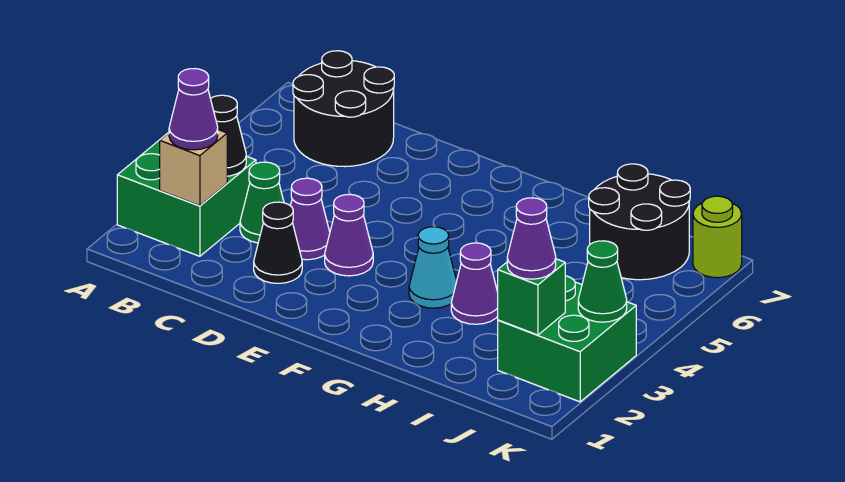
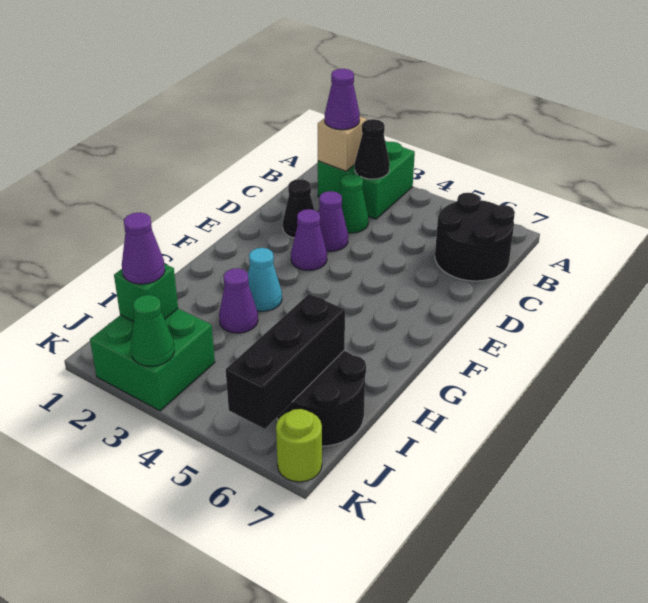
none -> black brick I6:K6 level 2

